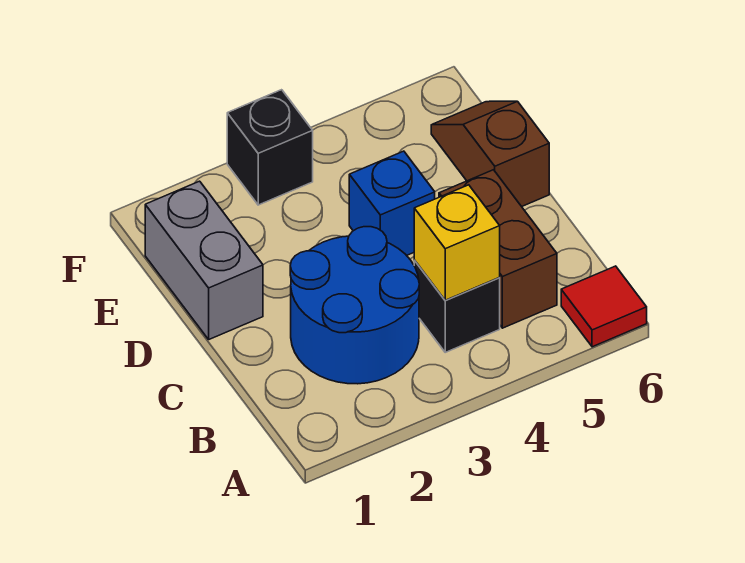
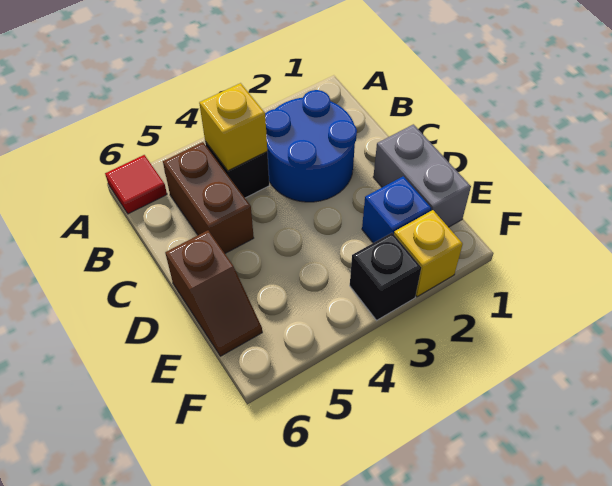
blue brick D4 level 1 -> blue brick E2 level 1
none -> yellow brick F2 level 1

